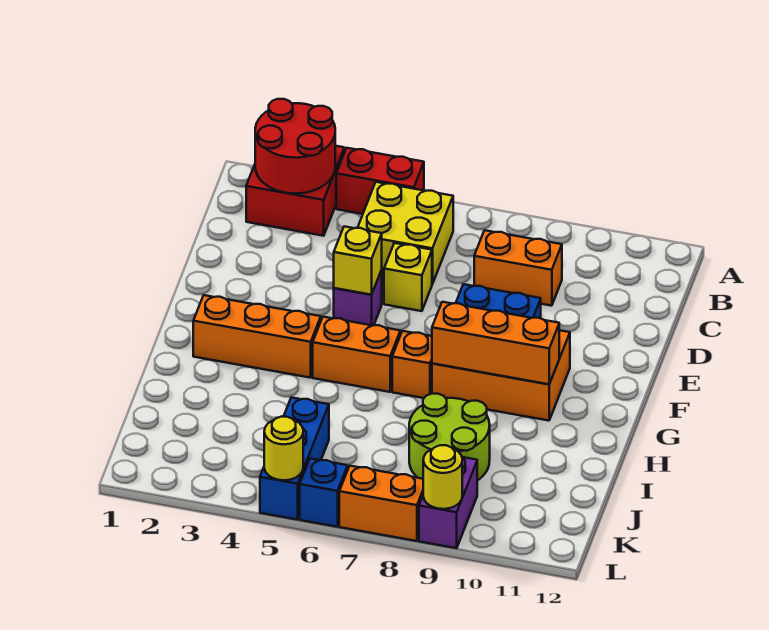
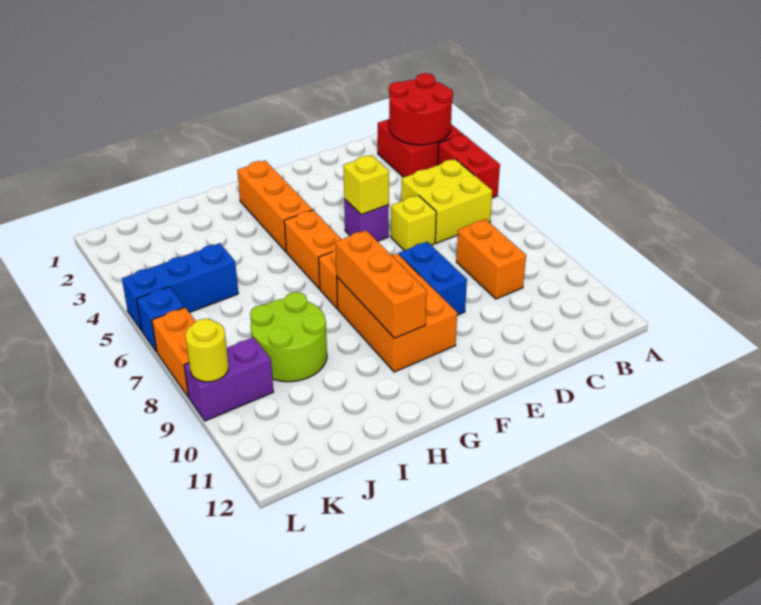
yellow round brick L5 level 2 -> none

